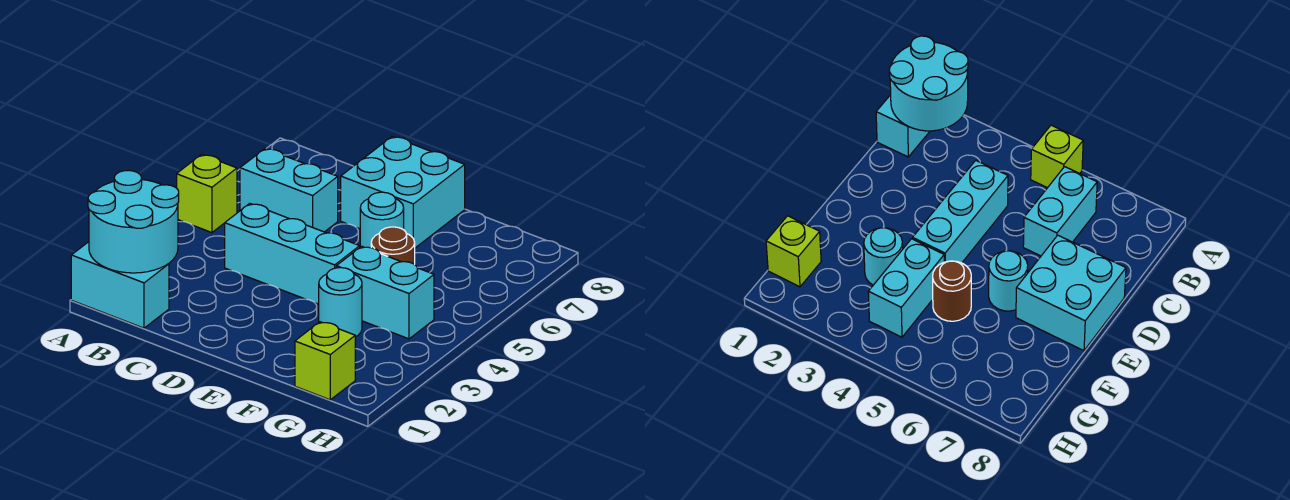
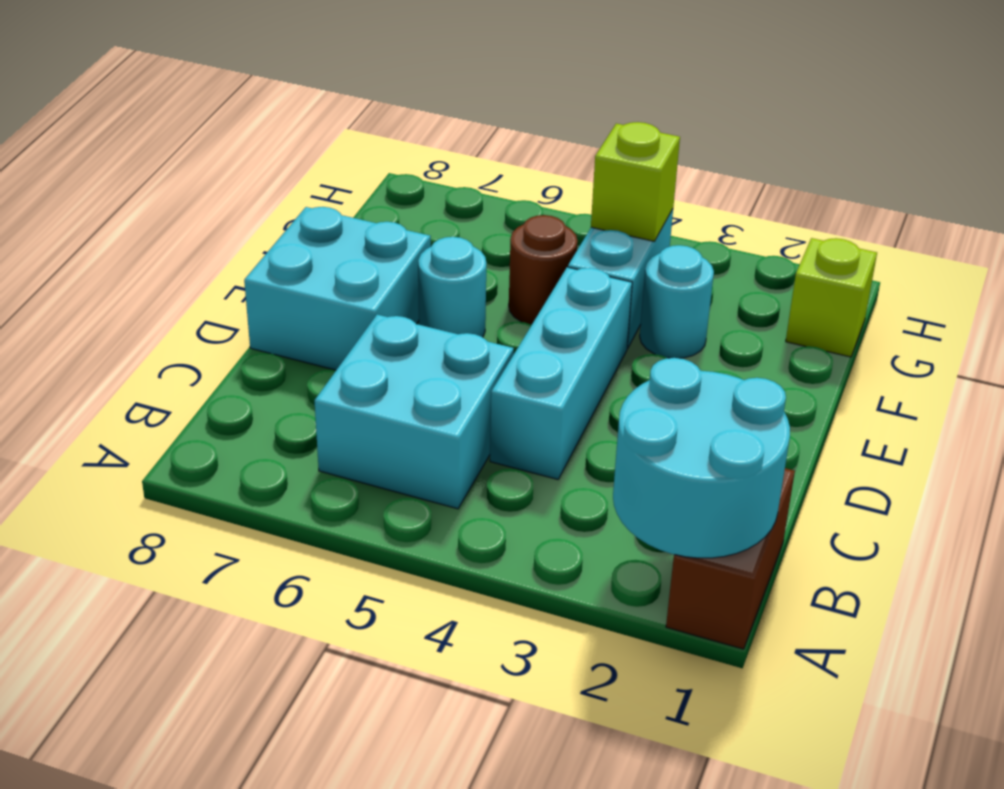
cyan brick A1:B1 level 1 -> brown brick A1:B1 level 1
lime brick A5 level 1 -> lime brick G4 level 2
cyan brick B6:C6 level 1 -> cyan brick B5:C6 level 1

